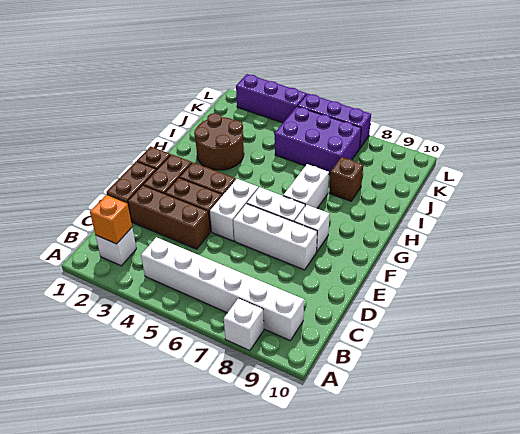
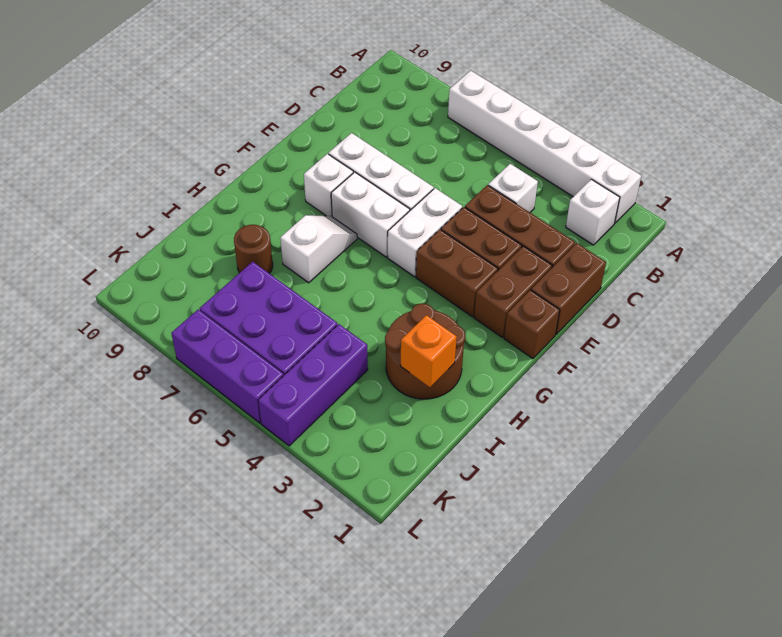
white brick A8 level 1 -> white brick C4 level 1
orange brick B2 level 2 -> orange brick I2 level 2
white brick B4:B9 level 1 -> white brick A2:A7 level 1
white brick G7:H7 level 1 -> white slope G7:H7 level 1 top H
brown brick I8 level 1 -> brown round brick I8 level 1
purple brick L2:L4 level 1 -> purple brick J4:L4 level 1

